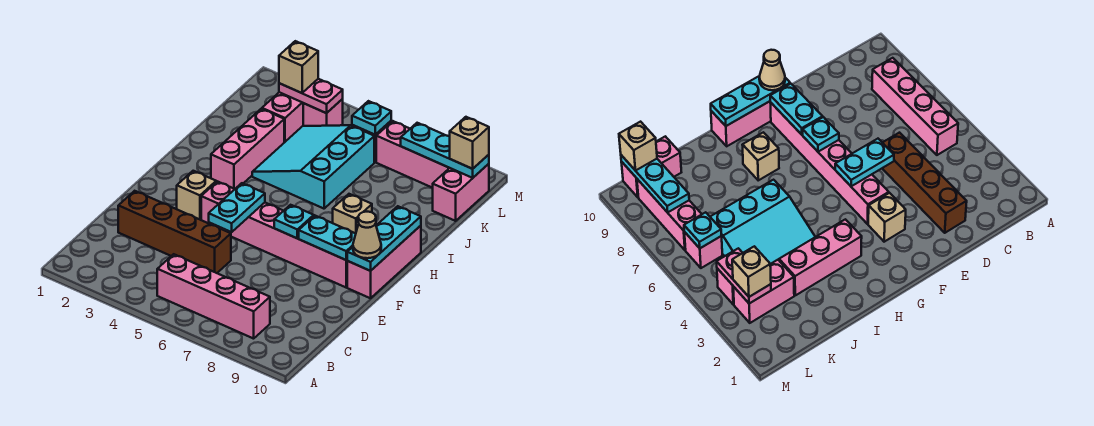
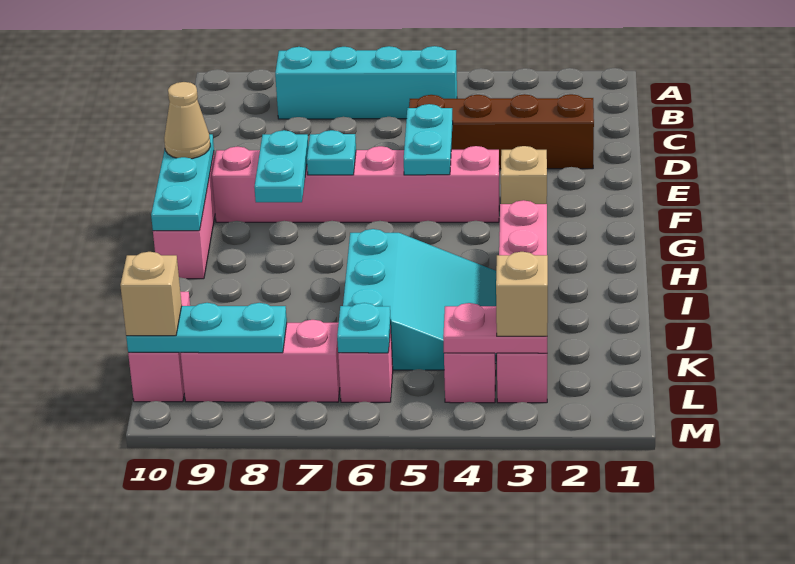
pink brick B5:B8 level 1 -> cyan brick B5:B8 level 1
cyan plate F8:F9 level 2 -> cyan plate F8:G8 level 2
tan brick H8 level 1 -> none

